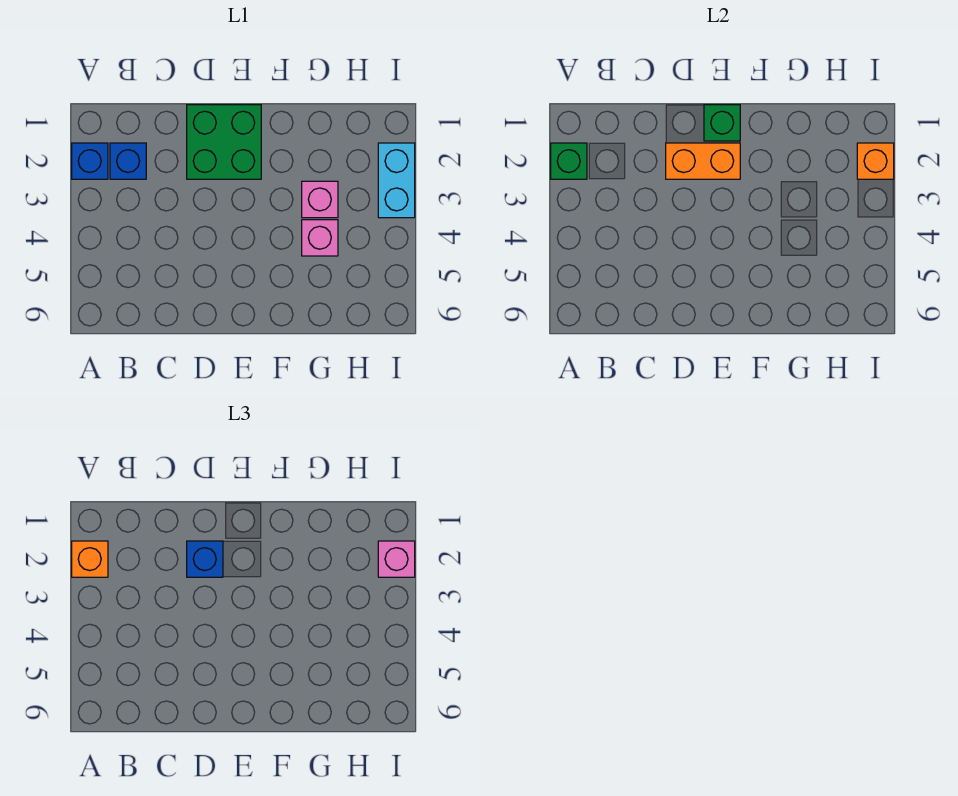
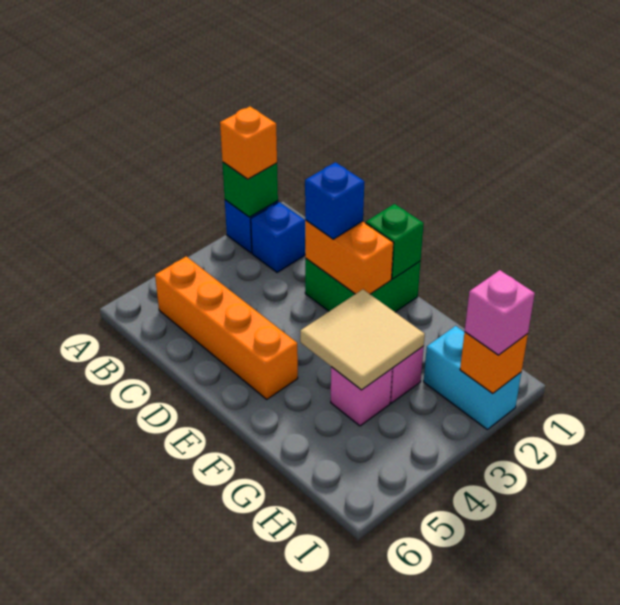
none -> orange brick B5:E5 level 1
none -> tan tile F3:G4 level 2
cyan brick I2:I3 level 1 -> cyan brick H2:I2 level 1

